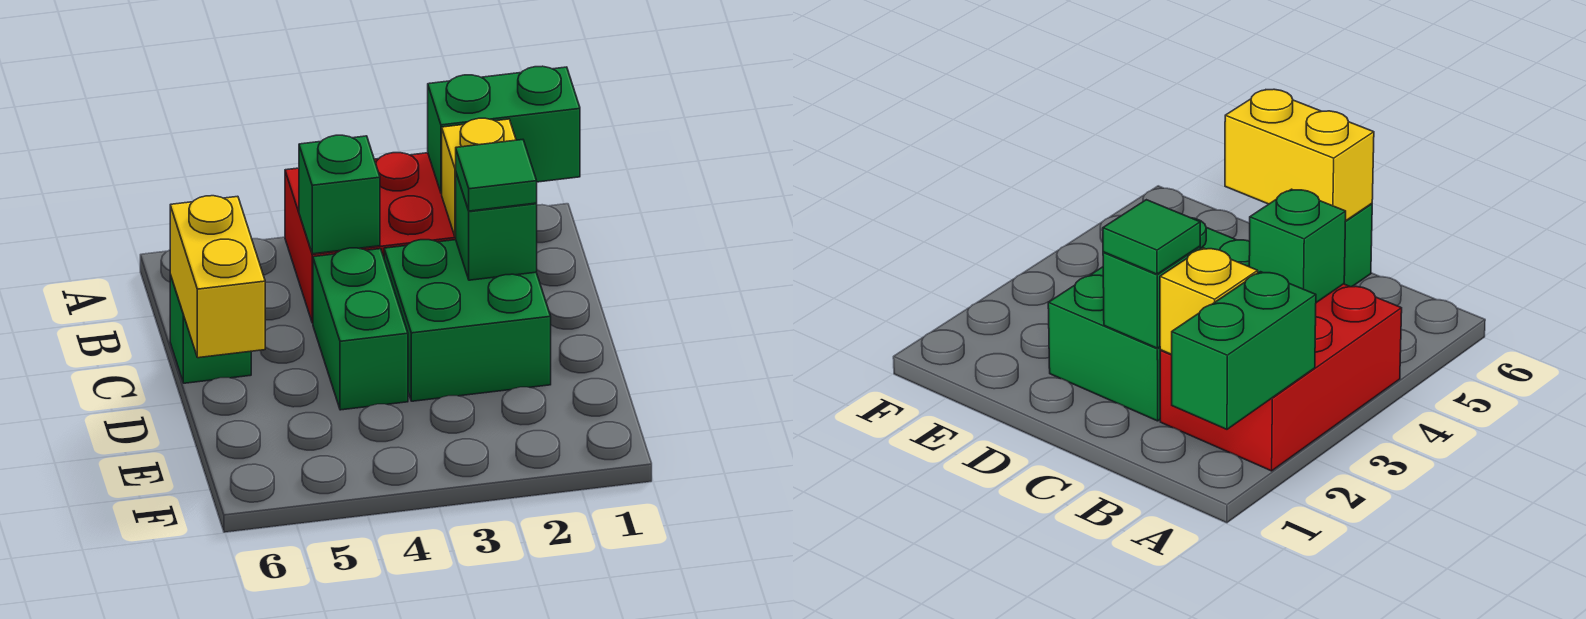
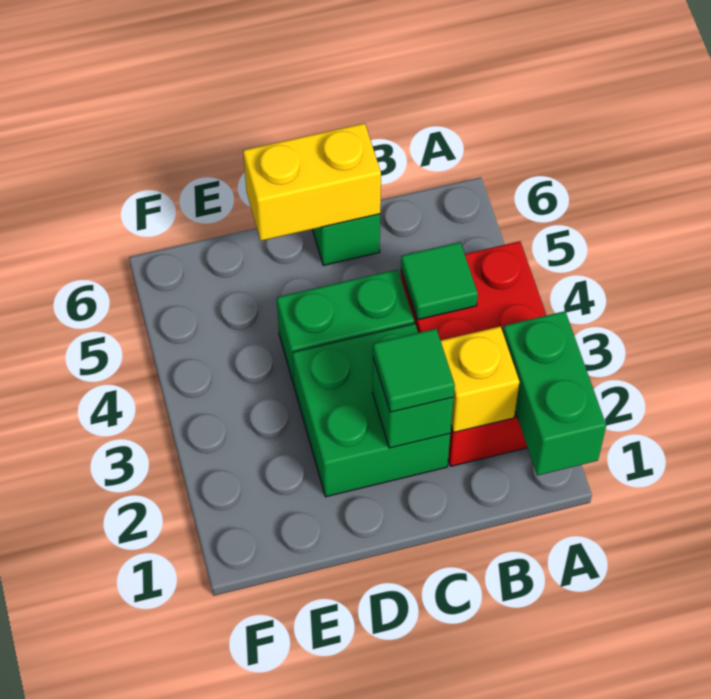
green brick B4 level 2 -> green tile B4 level 2

